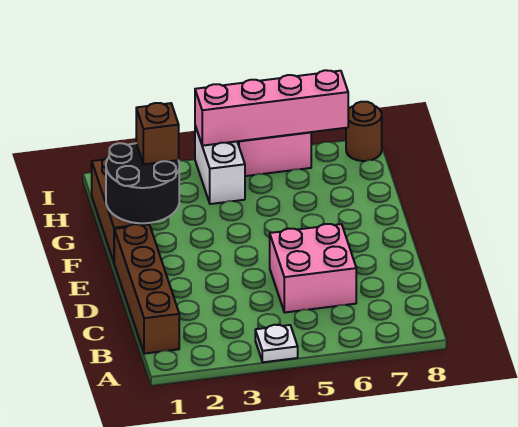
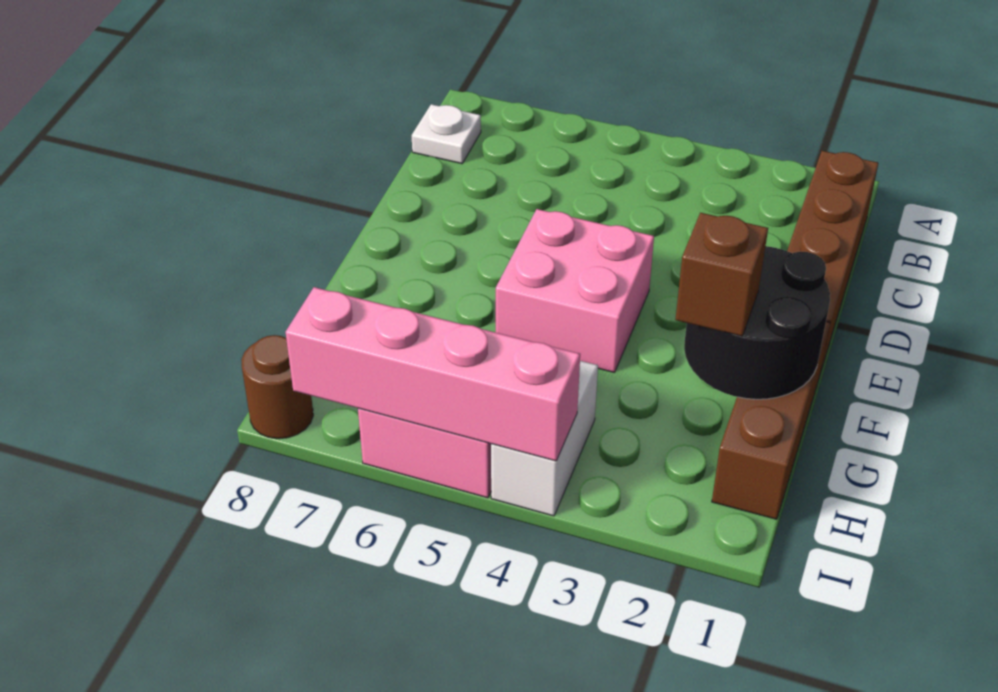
white plate A4 level 1 -> white plate B8 level 1
pink brick C5:D6 level 1 -> pink brick E4:F5 level 1

